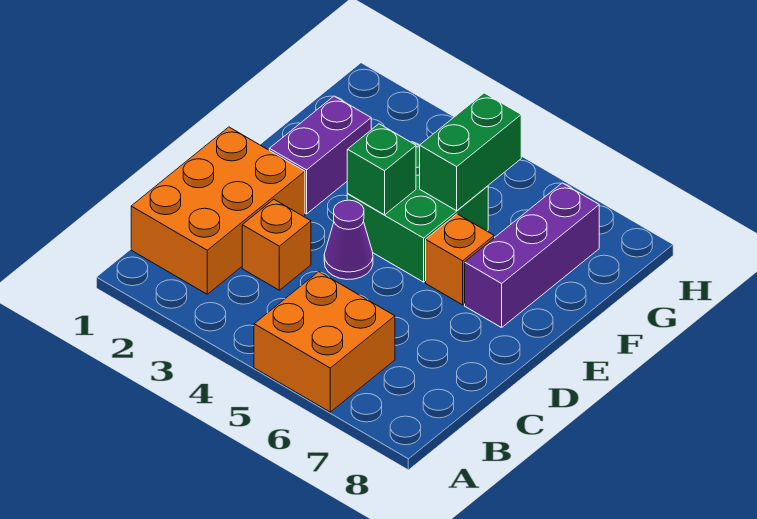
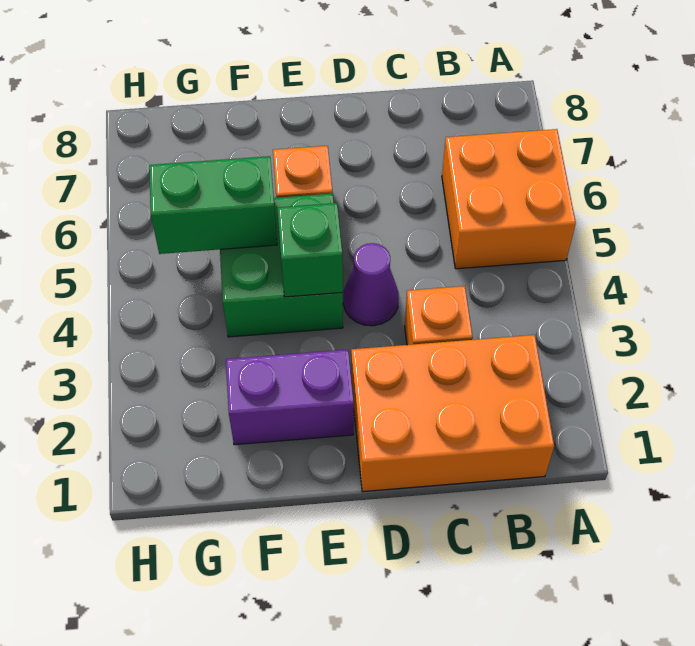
purple brick E7:G7 level 1 -> none

